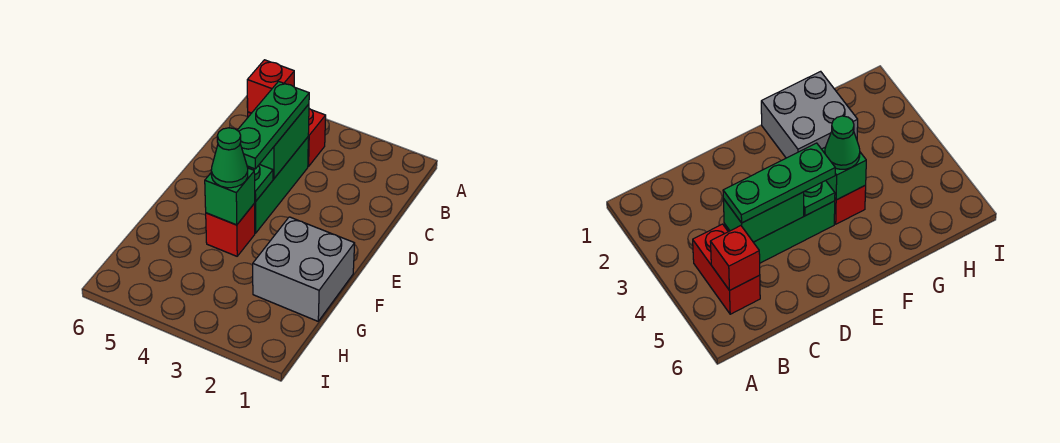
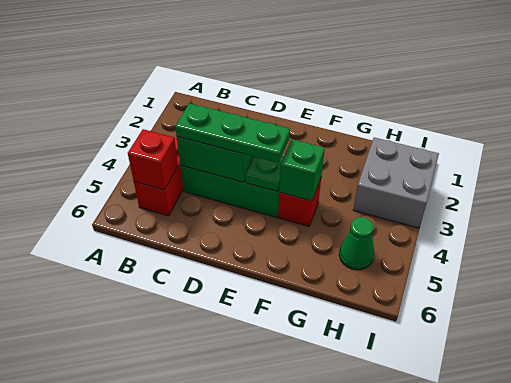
grey brick F1:G2 level 1 -> grey brick H2:I3 level 1
green cone F4 level 3 -> green cone H5 level 1

